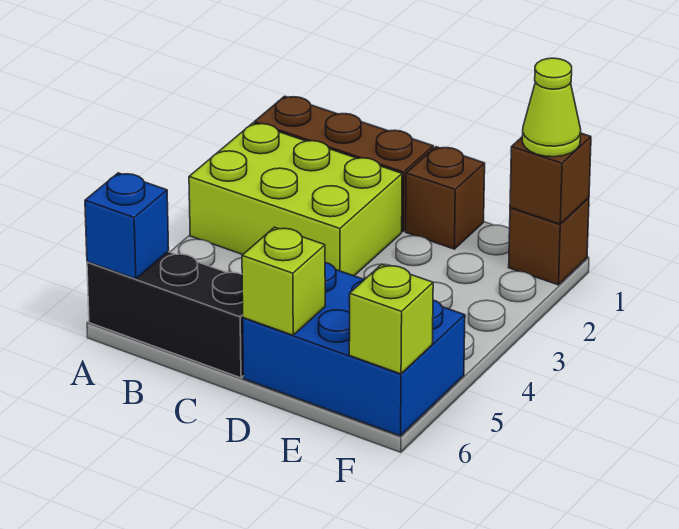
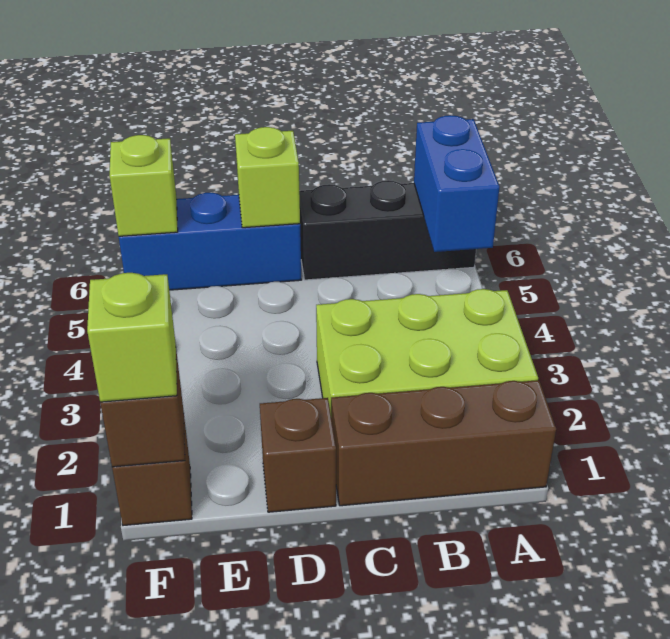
blue brick A6 level 2 -> blue brick A5:A6 level 2
blue brick D5:F6 level 1 -> blue brick D6:F6 level 1
lime cone F1 level 3 -> lime brick F1 level 3

